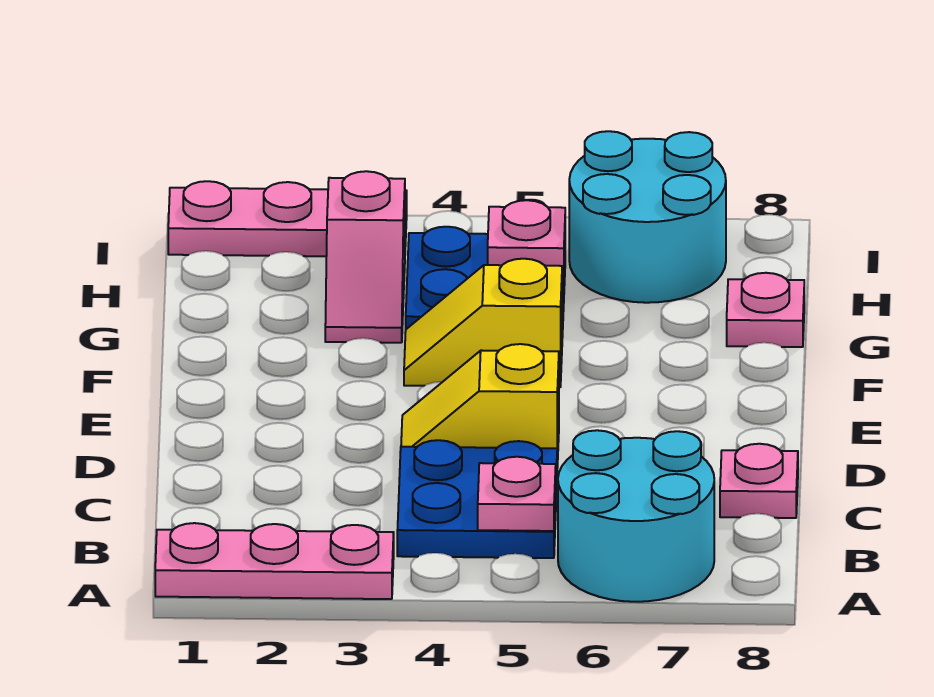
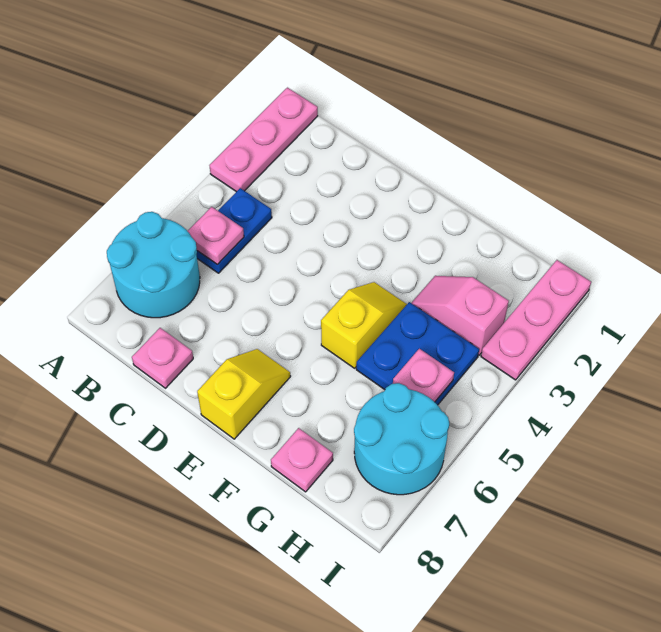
blue plate B4:C5 level 1 -> blue plate B4:B5 level 1
yellow slope D4:D5 level 1 top 5 -> yellow slope E7:E8 level 1 top 8

